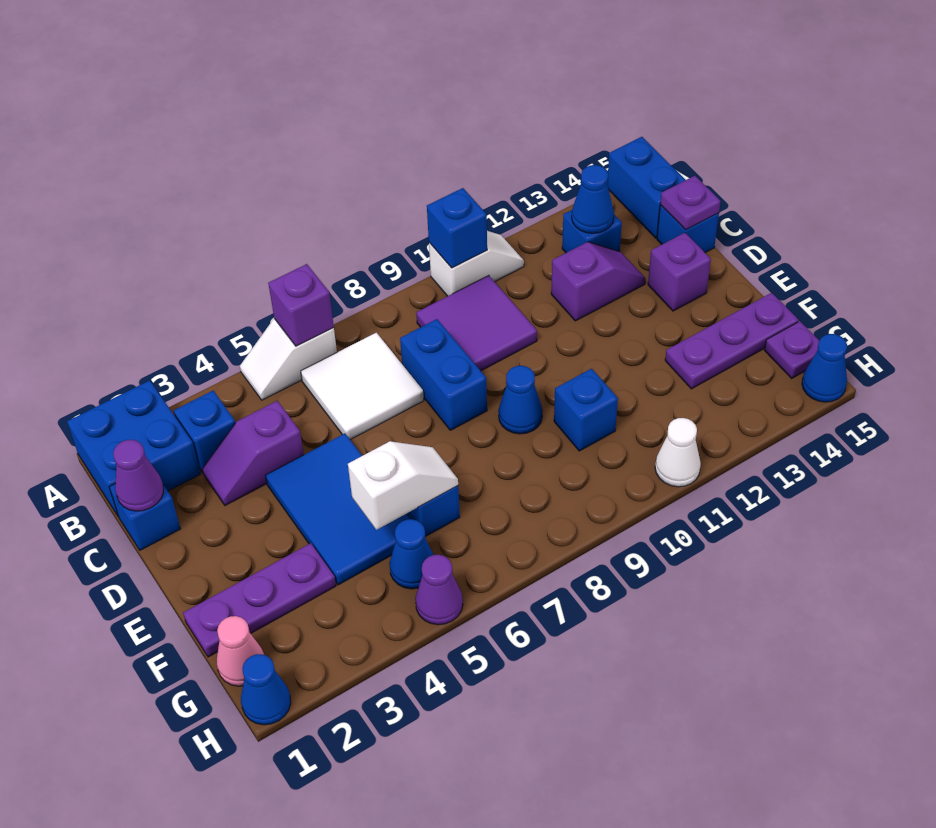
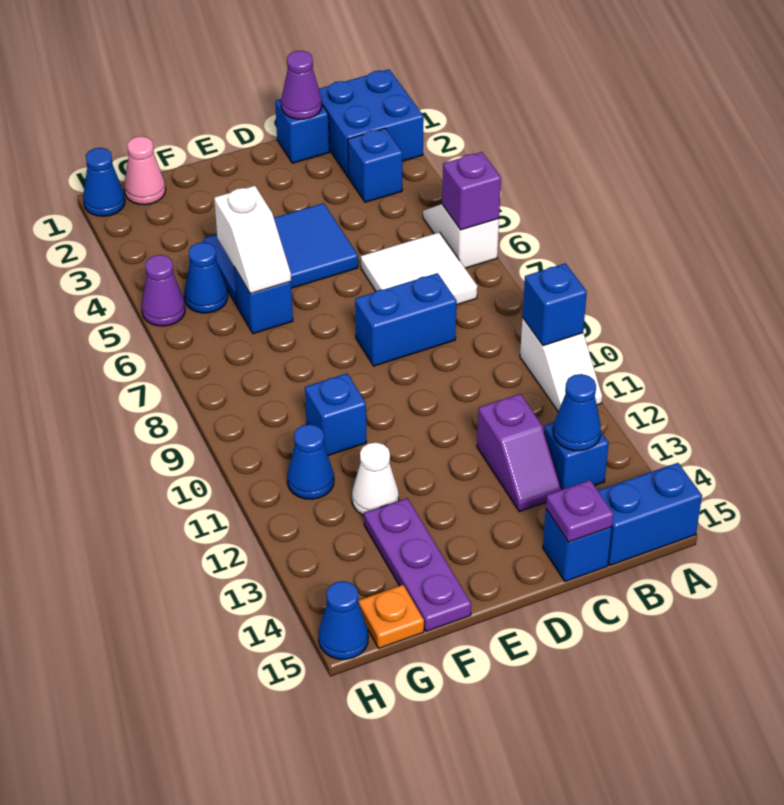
purple tile B9:C10 level 1 -> none
purple slope C3:C4 level 1 top 4 -> none
purple brick D14 level 1 -> none
blue cone E9 level 1 -> blue cone G11 level 1
purple plate F1:F3 level 1 -> none
purple plate G15 level 1 -> orange plate G15 level 1
white cone H11 level 1 -> white cone F12 level 1

